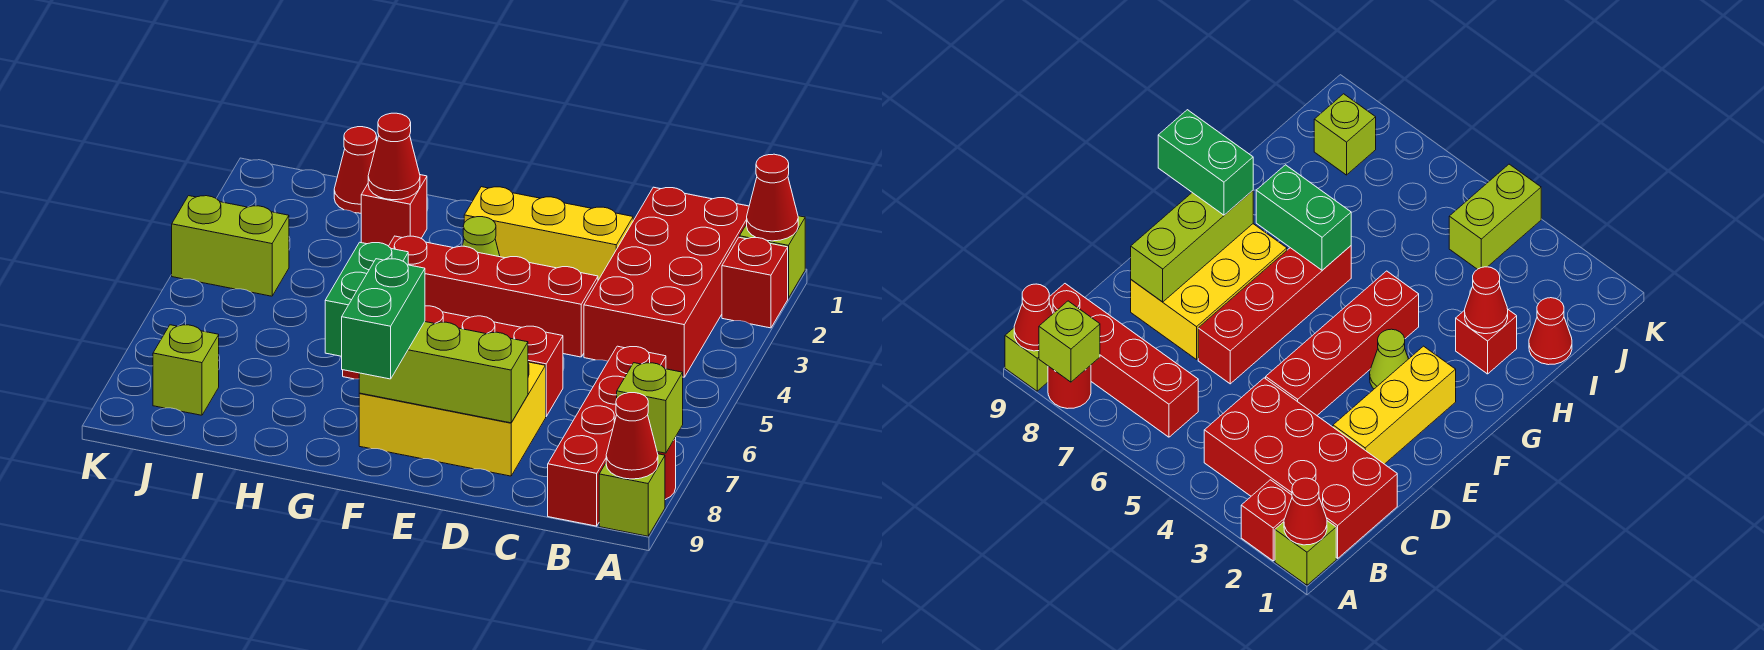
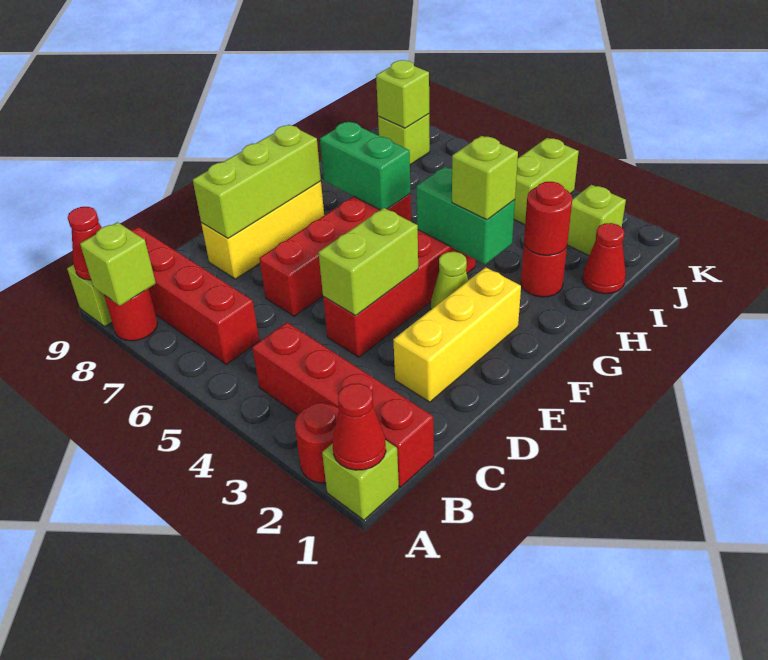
red brick A2 level 1 -> red round brick A2 level 1
red brick B1:C4 level 1 -> red brick B1:B4 level 1
none -> lime brick D4:E4 level 2
yellow brick D7:F8 level 1 -> yellow brick D8:F8 level 1
green brick F8:F9 level 3 -> green brick G3:G4 level 2
none -> lime brick G3 level 3
red brick H2 level 1 -> red round brick H2 level 1
red cone H2 level 2 -> red round brick H2 level 2
none -> lime brick J2 level 1
none -> lime brick J8 level 2

